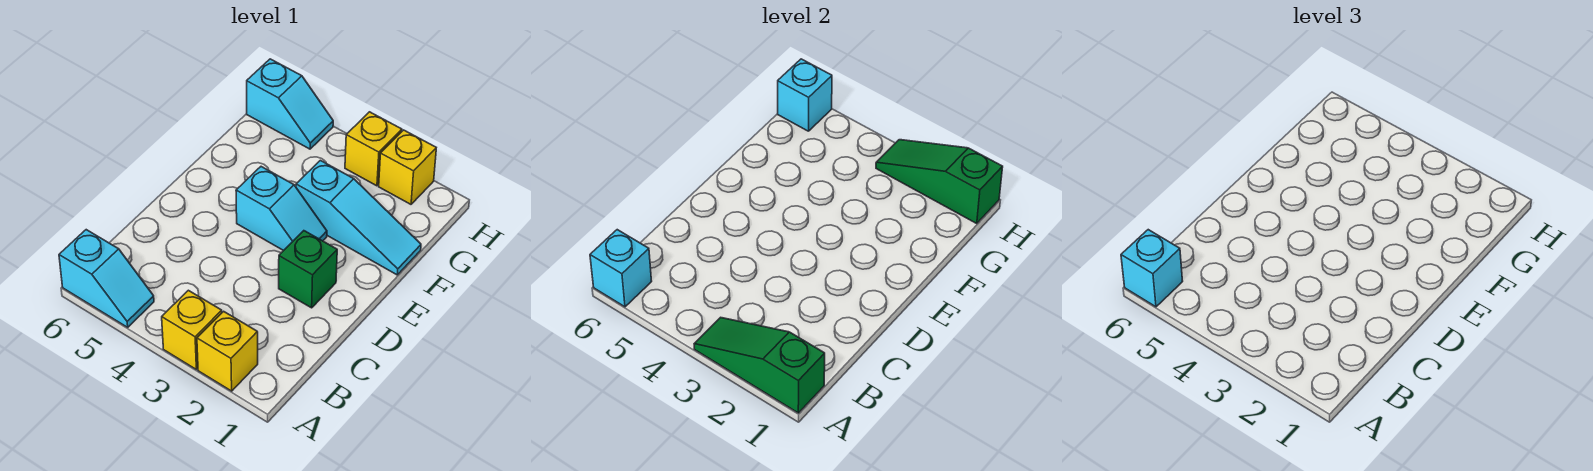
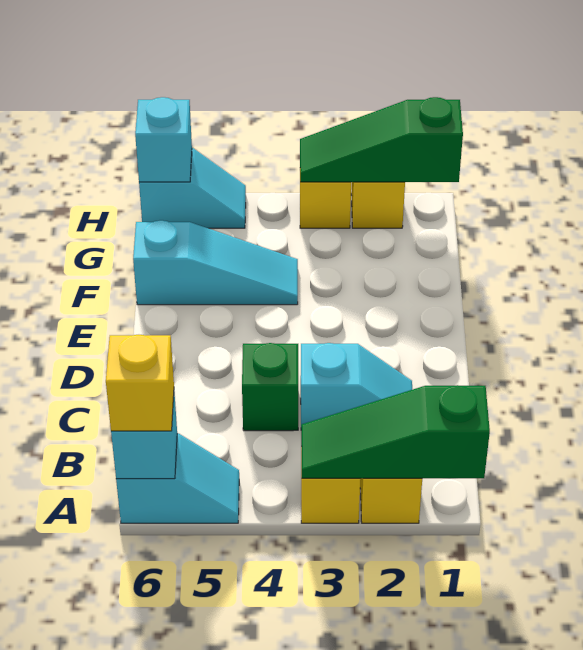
cyan brick A6 level 3 -> yellow brick A6 level 3
green brick D2 level 1 -> green brick C4 level 1
cyan slope E3:E4 level 1 top 4 -> cyan slope C2:C3 level 1 top 3
cyan slope F1:F3 level 1 top 3 -> cyan slope F4:F6 level 1 top 6

